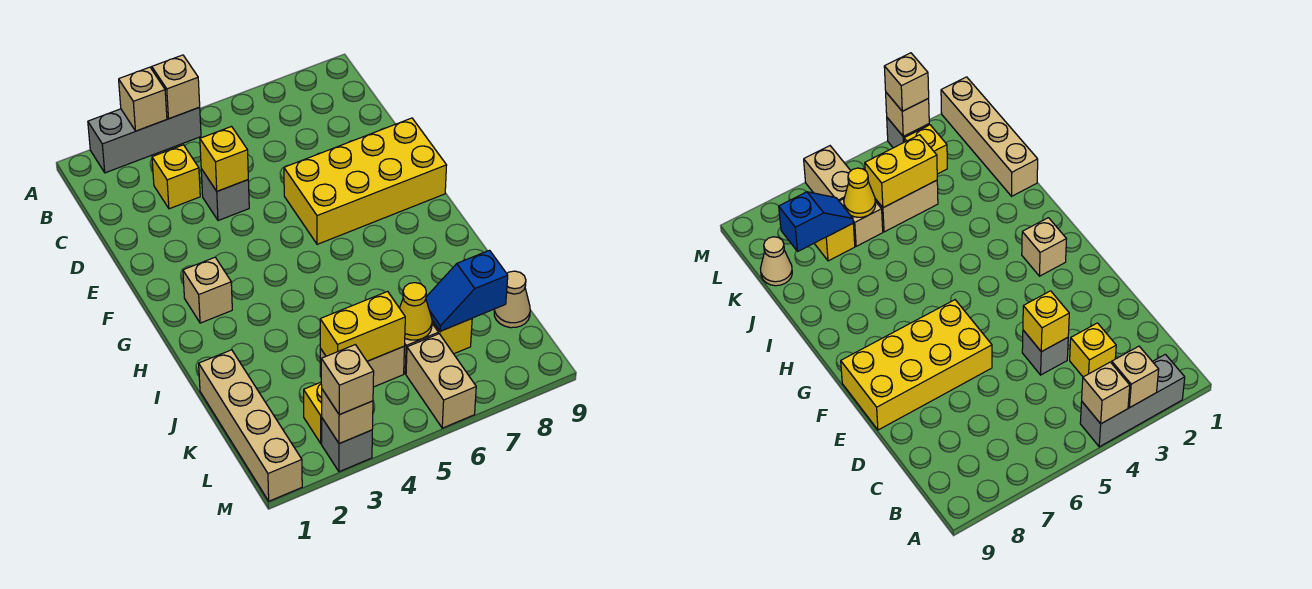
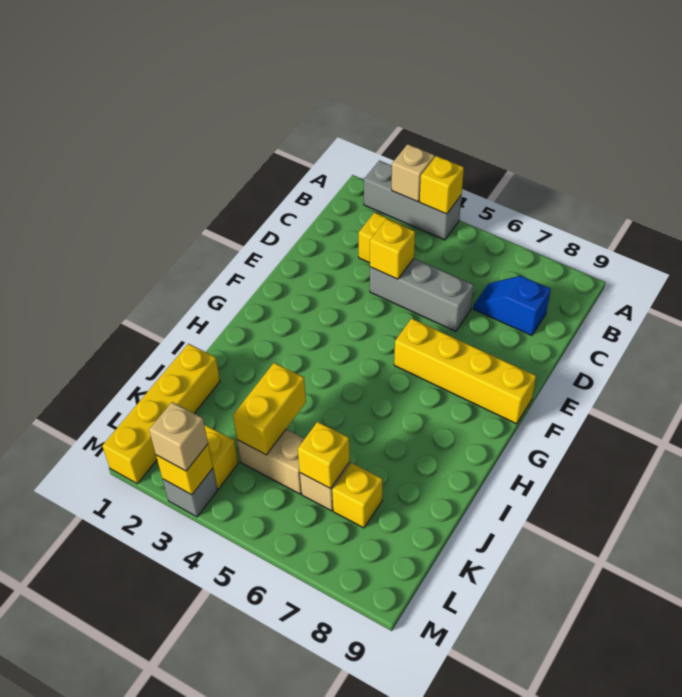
tan brick A4 level 2 -> yellow brick A4 level 2
grey brick D4 level 1 -> grey brick D4:D6 level 1
yellow brick E6:F9 level 1 -> yellow brick F6:F9 level 1
tan brick G2 level 1 -> none
tan brick J1:M1 level 1 -> yellow brick J1:M1 level 1
yellow brick K4:K5 level 2 -> yellow brick J4:K4 level 2
yellow cone K6 level 2 -> yellow brick K6 level 2
blue slope K7:K8 level 2 top 8 -> blue slope C7:C8 level 1 top 8
tan cone K9 level 1 -> none
tan brick L6:M6 level 1 -> none
tan brick M3 level 2 -> yellow brick M3 level 2

